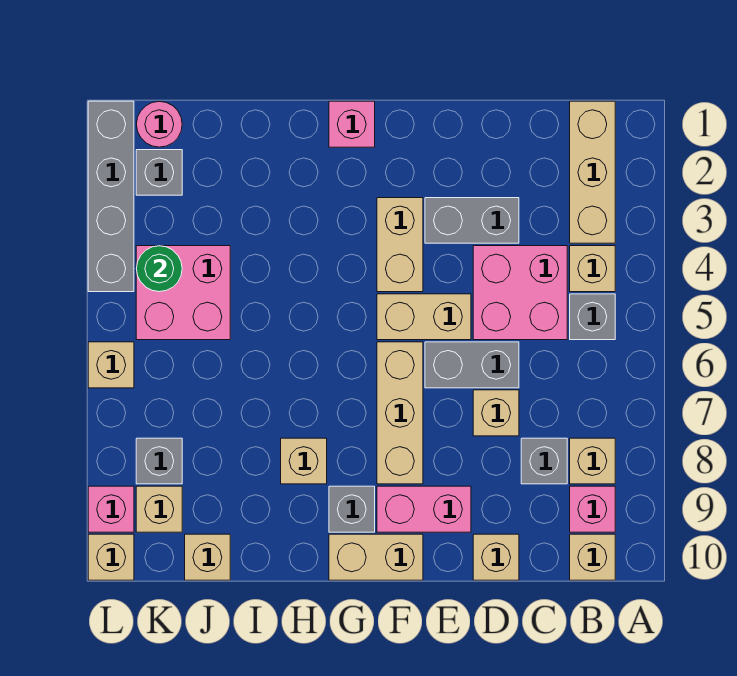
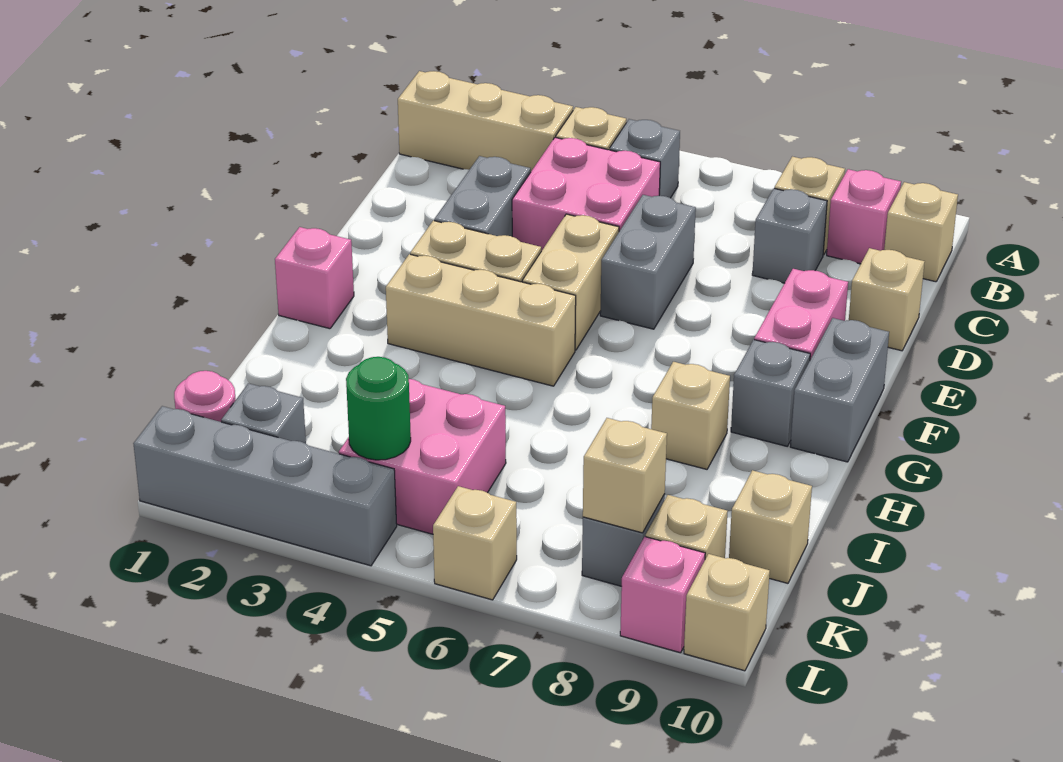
tan brick D7 level 1 -> tan brick K8 level 2
tan brick F6:F8 level 1 -> tan brick G3:G5 level 1
tan brick F10:G10 level 1 -> grey brick F10:G10 level 1

